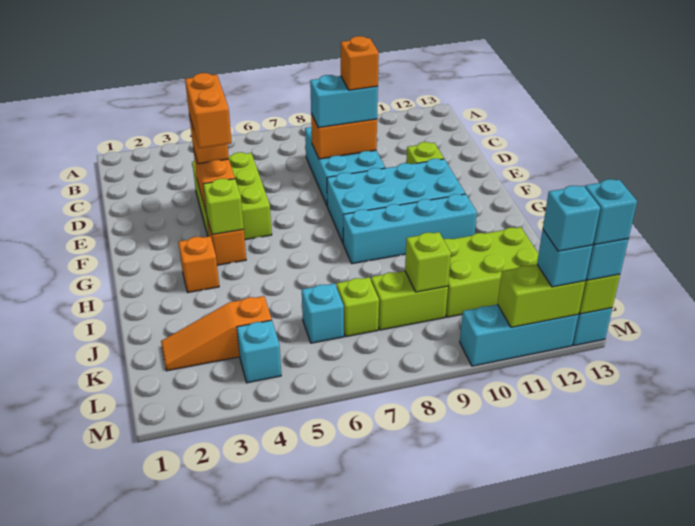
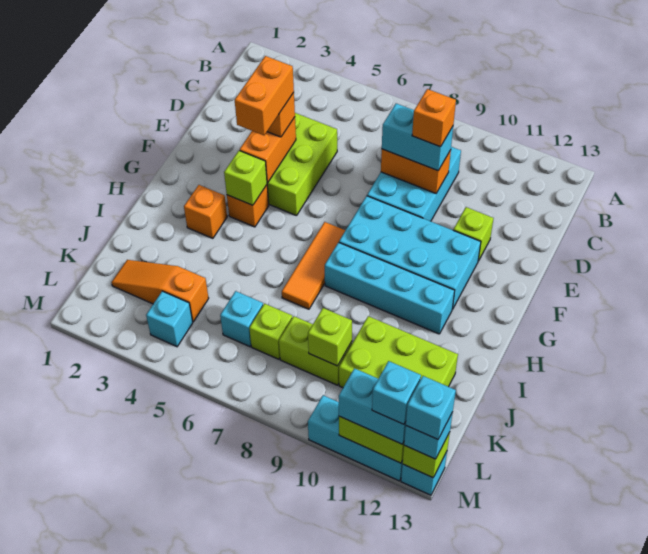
none -> orange tile G7:I7 level 1
cyan brick M12 level 3 -> cyan brick M11:M12 level 3

